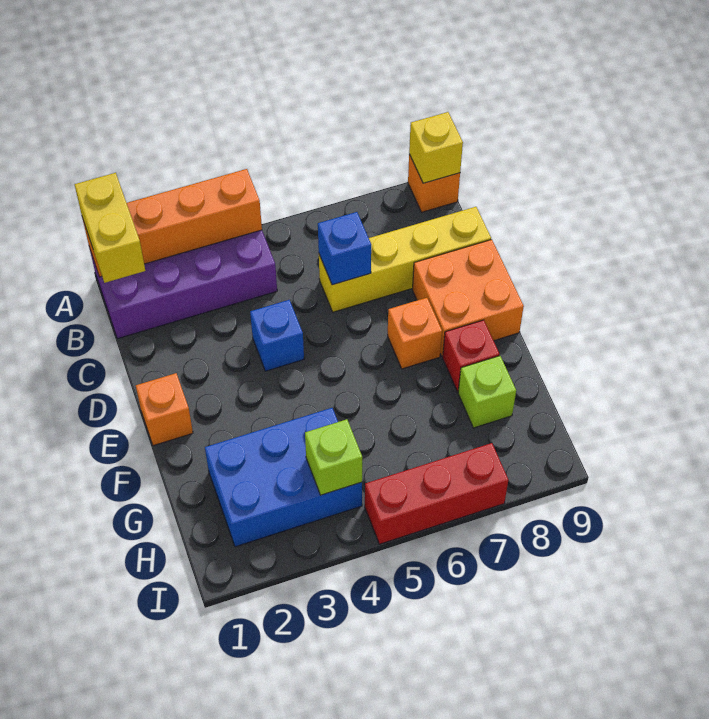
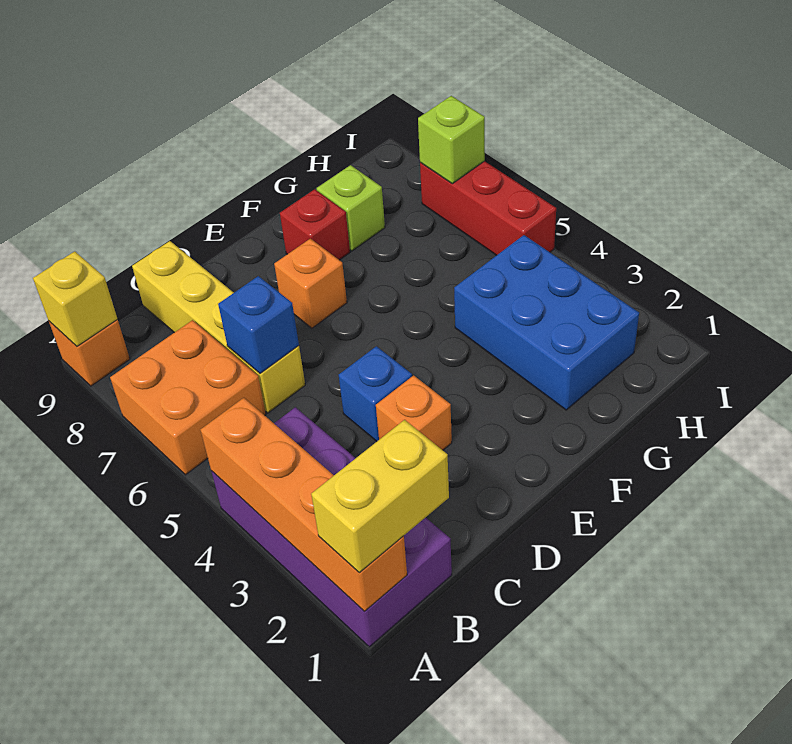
orange brick D8:E9 level 1 -> orange brick A6:B7 level 1
orange brick E1 level 1 -> orange brick D3 level 1
lime brick H4 level 2 -> lime brick I7 level 2

